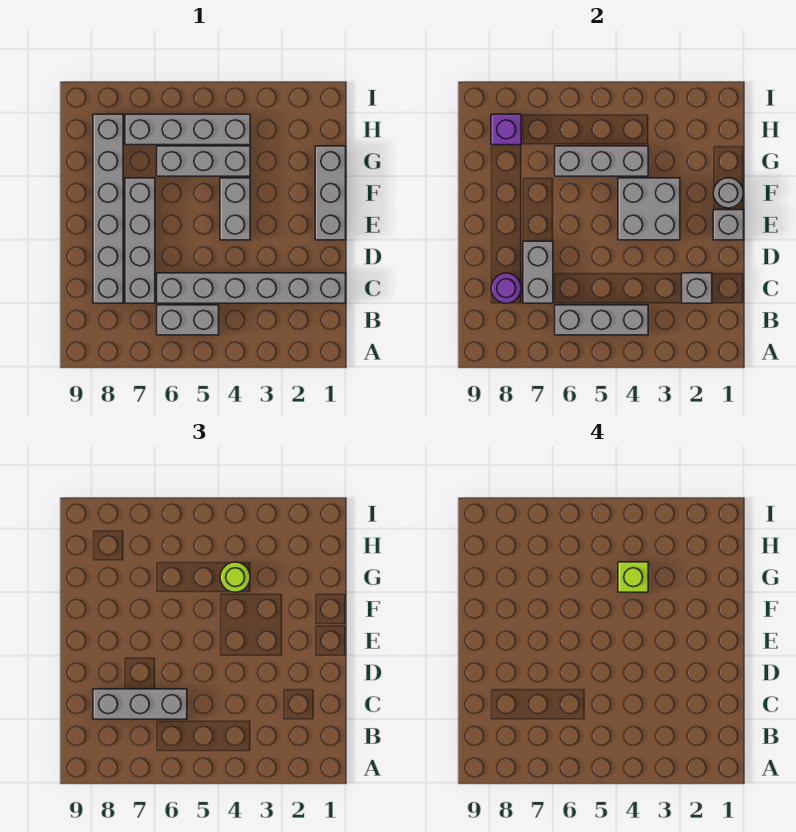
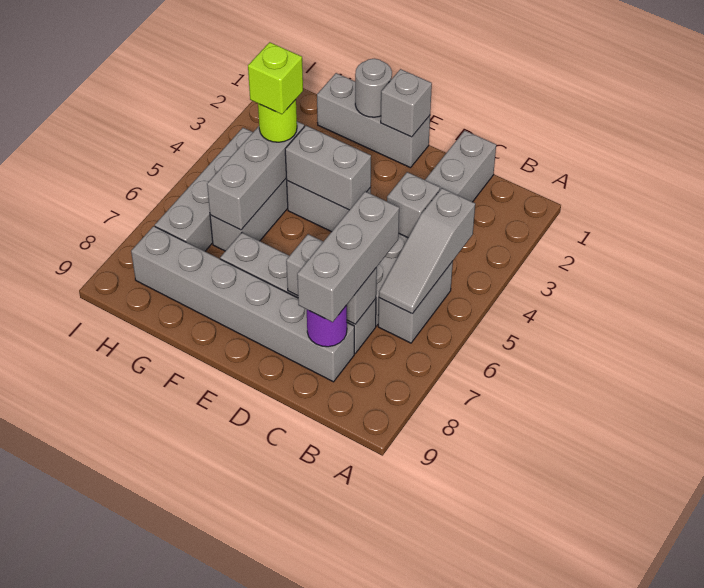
grey brick B4:B6 level 2 -> grey slope B4:B6 level 2 top 4
grey brick C2 level 2 -> grey brick C4 level 2
grey brick E3:F4 level 2 -> grey brick E4:F4 level 2
purple brick H8 level 2 -> none

